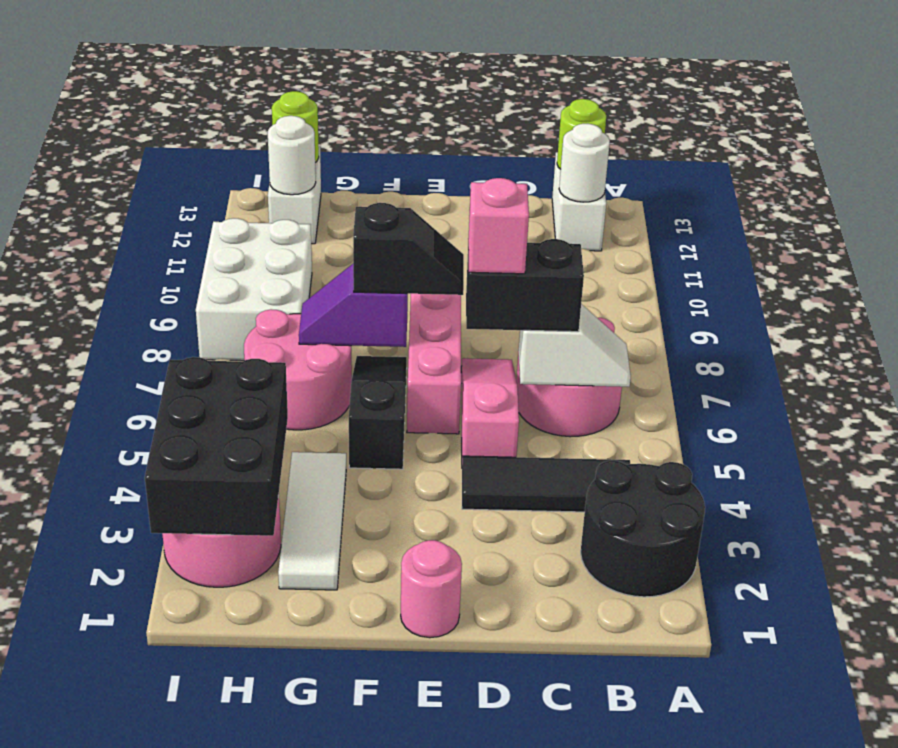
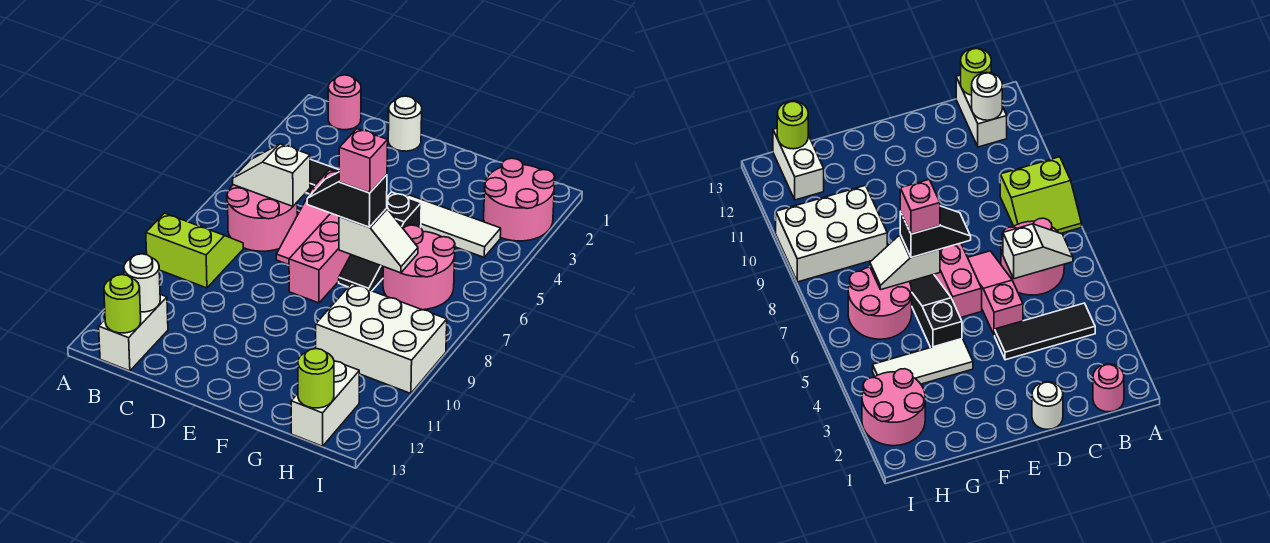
black round brick A2:B3 level 1 -> none
none -> lime slope A8:B9 level 1 top 9
black brick C6:D6 level 3 -> none
pink brick D6 level 4 -> pink brick F7 level 4
pink round brick E1 level 1 -> pink round brick B1 level 1
purple slope F7:G7 level 2 top F -> white slope F7:G7 level 2 top F
white tile G2:G4 level 1 -> white tile F4:H4 level 1
black brick H2:I4 level 2 -> none
white brick H8:I10 level 1 -> white brick G9:I10 level 1
white round brick H12 level 2 -> white round brick D1 level 1

